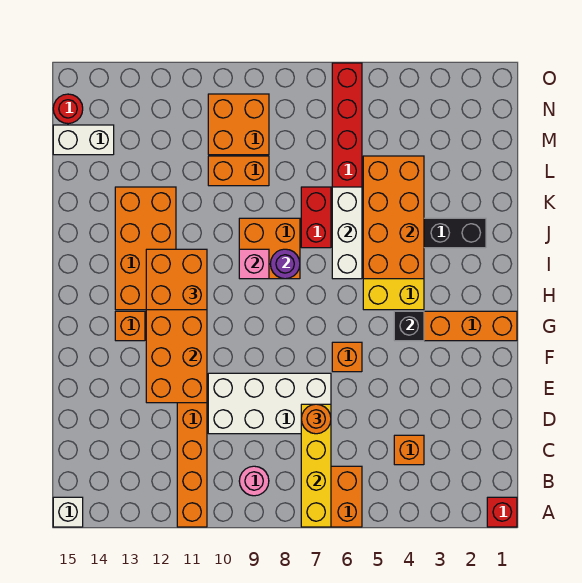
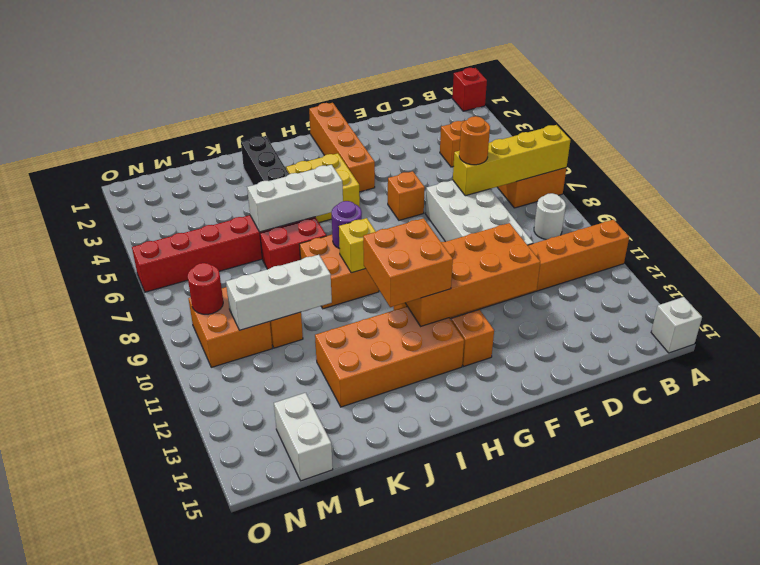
pink round brick B9 level 1 -> white round brick B9 level 1
black brick G4 level 2 -> none
orange brick I4:L5 level 2 -> none
pink brick I9 level 2 -> yellow brick I9 level 2
none -> white brick K10:M10 level 2
red round brick N15 level 1 -> red round brick N9 level 2

